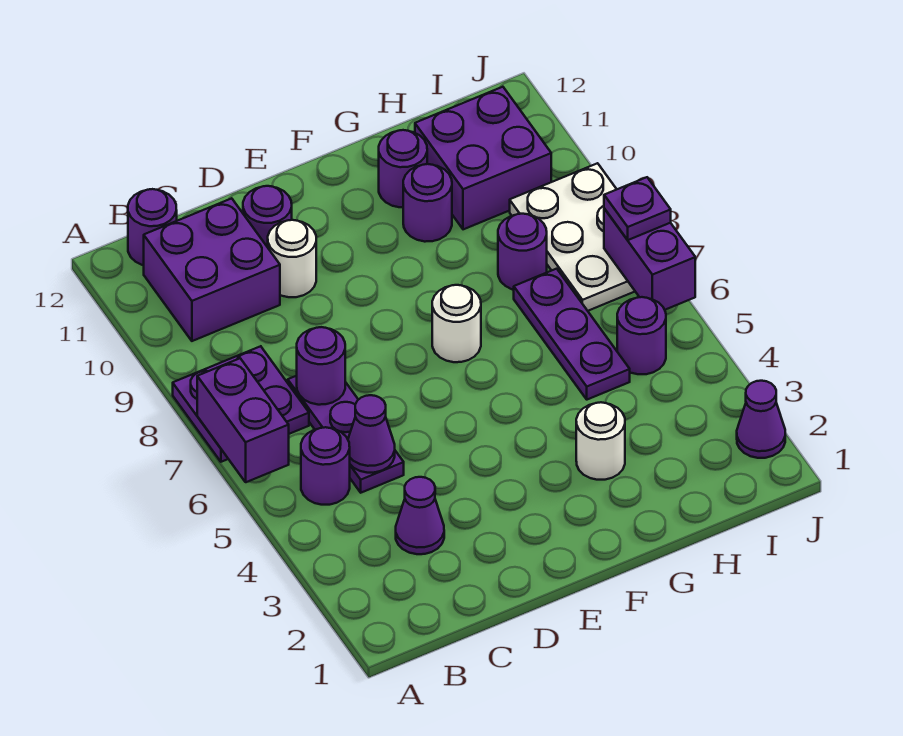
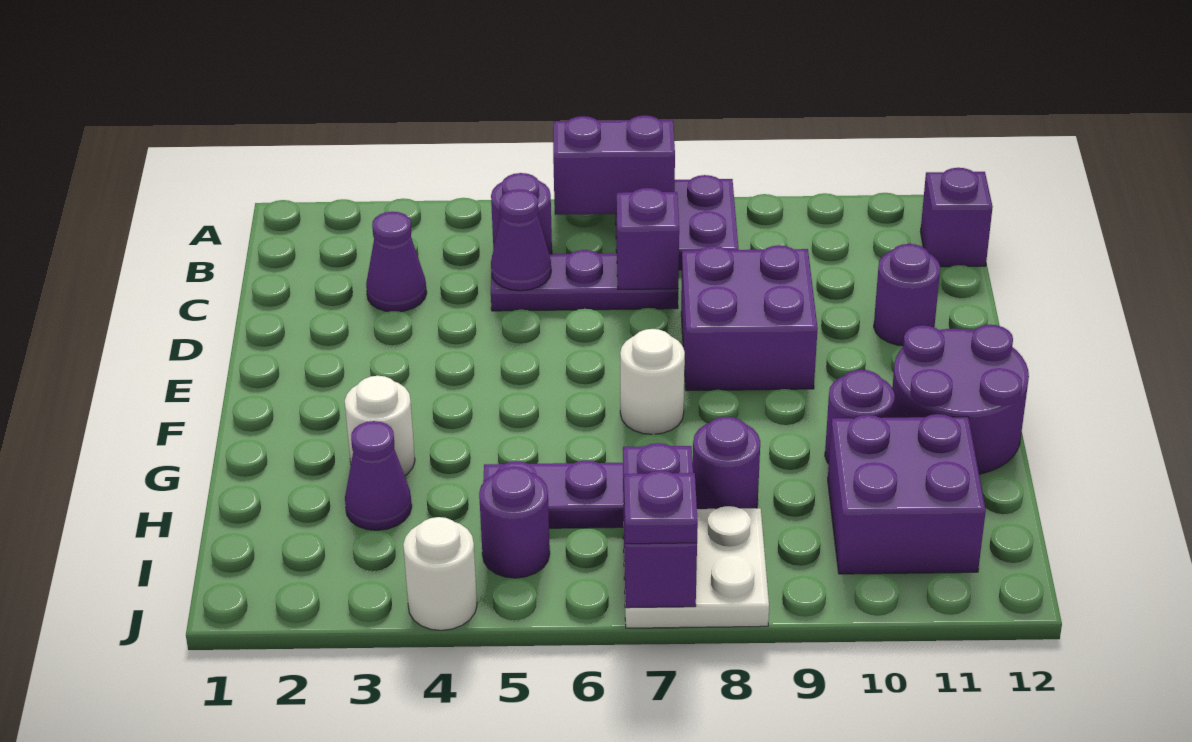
purple brick B10:C11 level 1 -> purple brick D8:E9 level 1
purple round brick B12 level 1 -> purple brick B12 level 1
purple round brick C7 level 2 -> purple brick C7 level 2
white round brick D10 level 1 -> white round brick J4 level 1
purple round brick G11 level 1 -> purple round brick F11:G12 level 1
white plate I7:J9 level 1 -> white plate I7:J8 level 1
purple cone J2 level 1 -> purple cone H3 level 1
purple brick J6:J7 level 2 -> purple brick I7:J7 level 2

